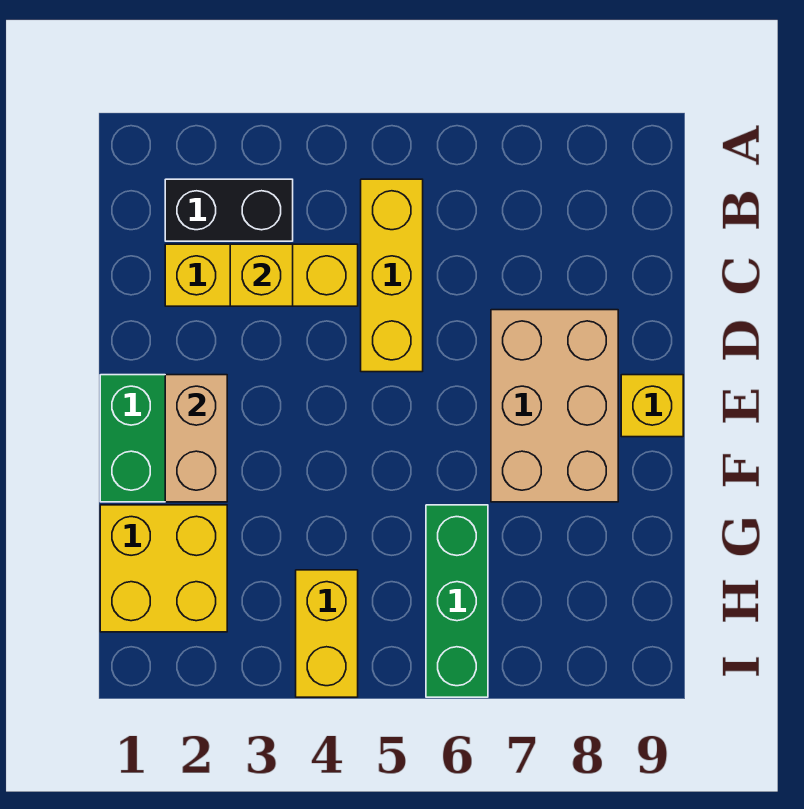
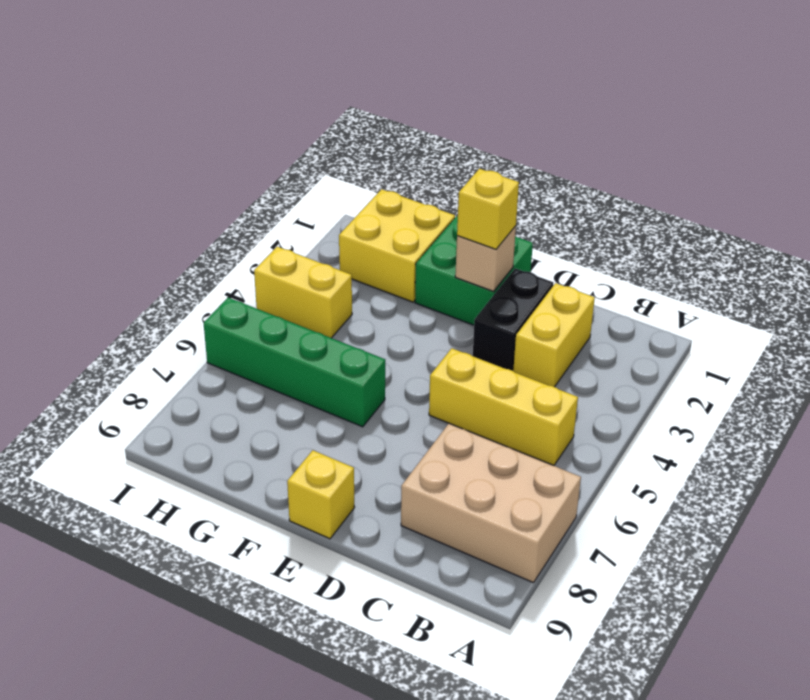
black brick B2:B3 level 1 -> black brick D2:D3 level 1
yellow brick C2:C4 level 1 -> yellow brick C2:C3 level 1
yellow brick C3 level 2 -> yellow brick E2 level 3
tan brick D7:F8 level 1 -> tan brick A7:C8 level 1
tan brick E2:F2 level 2 -> tan brick E2 level 2
green brick G6:I6 level 1 -> green brick F6:I6 level 1

